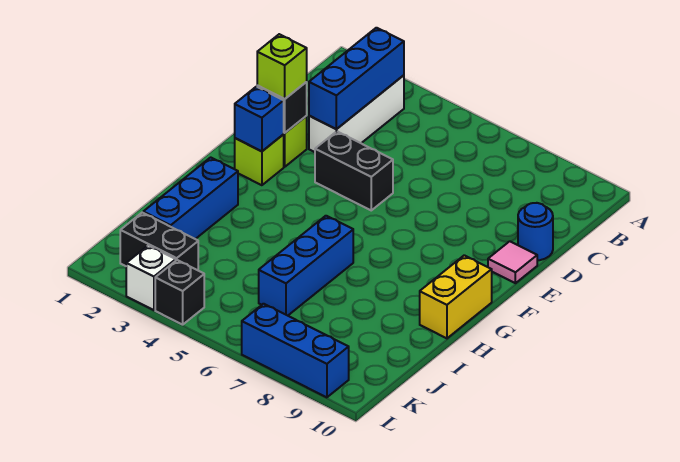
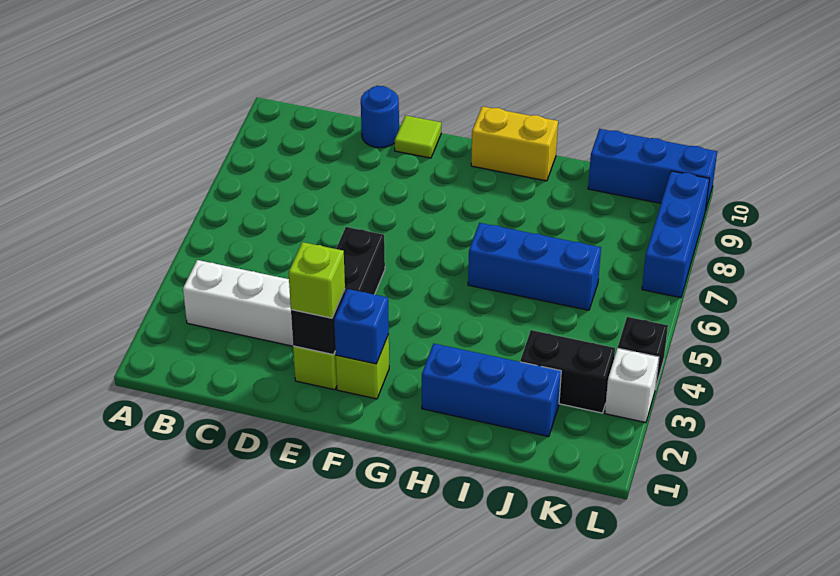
blue brick B3:D3 level 2 -> blue brick J10:L10 level 1
pink tile E10 level 1 -> lime tile E10 level 1
black brick K2:K3 level 1 -> black brick J3:K3 level 1

